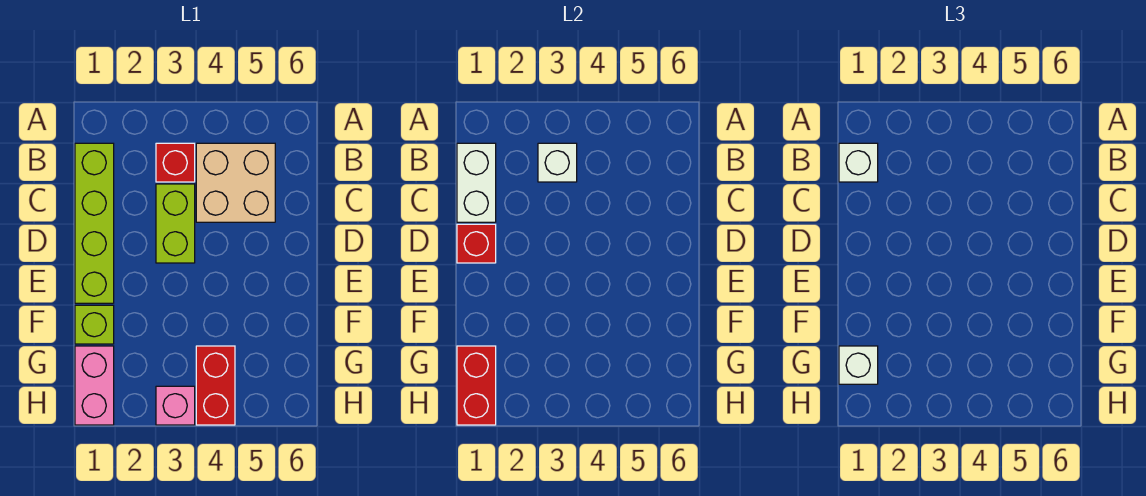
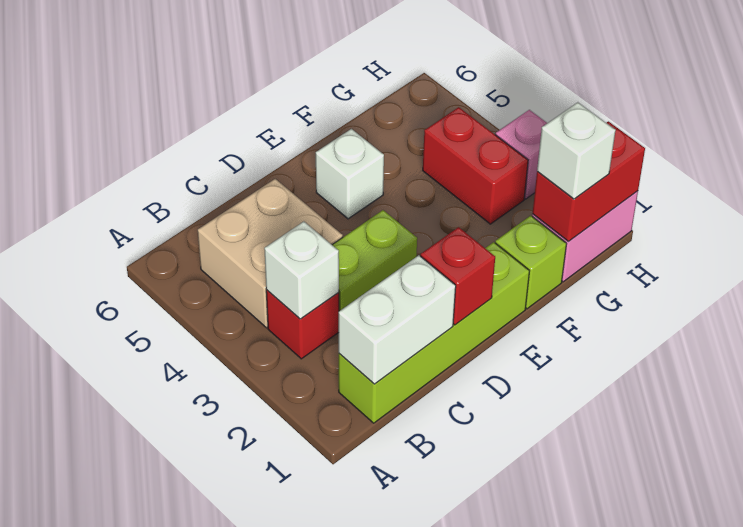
white brick B1 level 3 -> white brick E5 level 1
red brick G4:H4 level 1 -> red brick G3:G4 level 1

